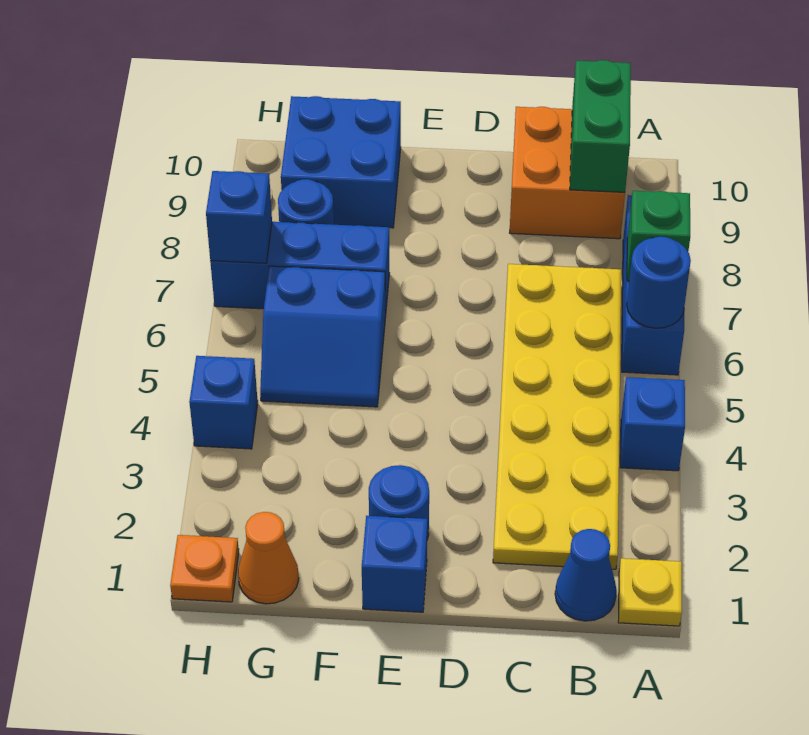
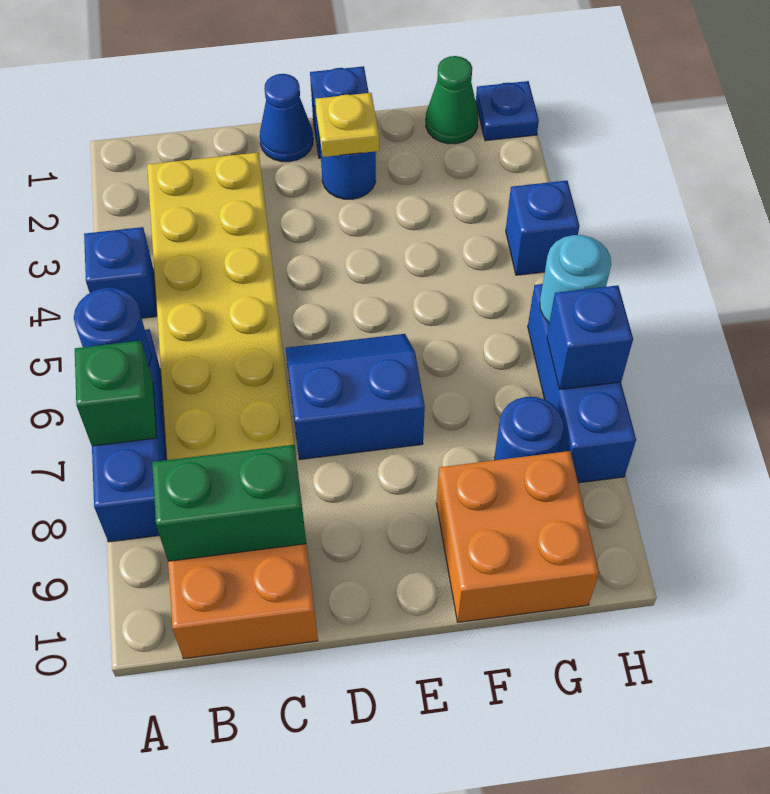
yellow plate A1 level 1 -> yellow plate E2 level 2
blue cone B1 level 1 -> blue cone D1 level 1
green brick B9:B10 level 2 -> green brick B9:C9 level 2
blue slope F5:G6 level 1 top 6 -> blue slope D6:E7 level 1 top 7
blue brick F7:H7 level 1 -> blue brick H6:H8 level 1
blue brick F9:G10 level 1 -> orange brick F9:G10 level 1
orange cone G1 level 1 -> green cone G1 level 1
orange plate H1 level 1 -> blue plate H1 level 1
none -> cyan round brick H6 level 2

